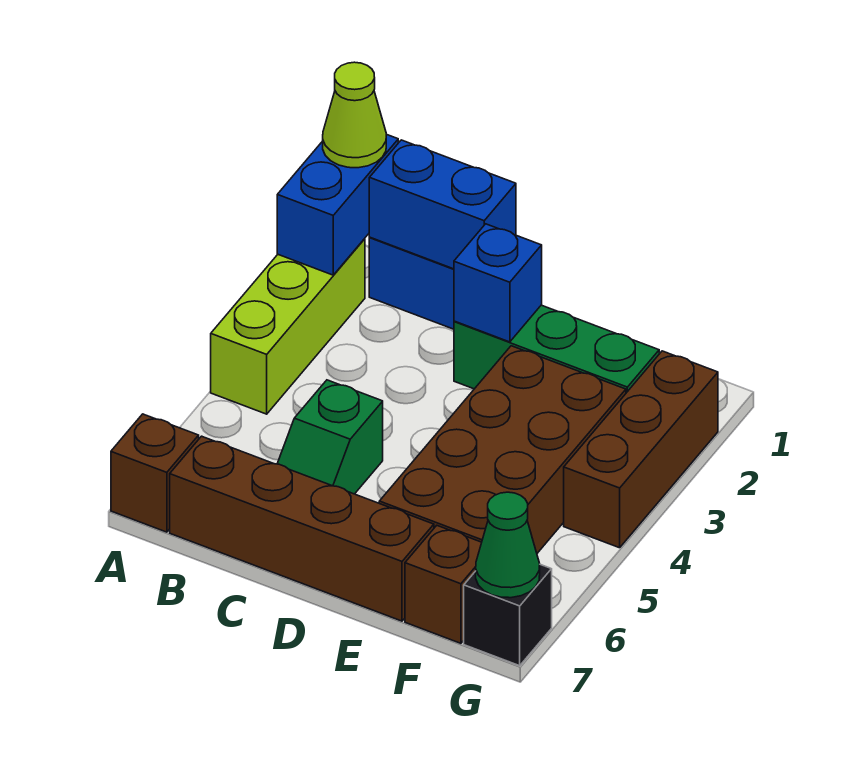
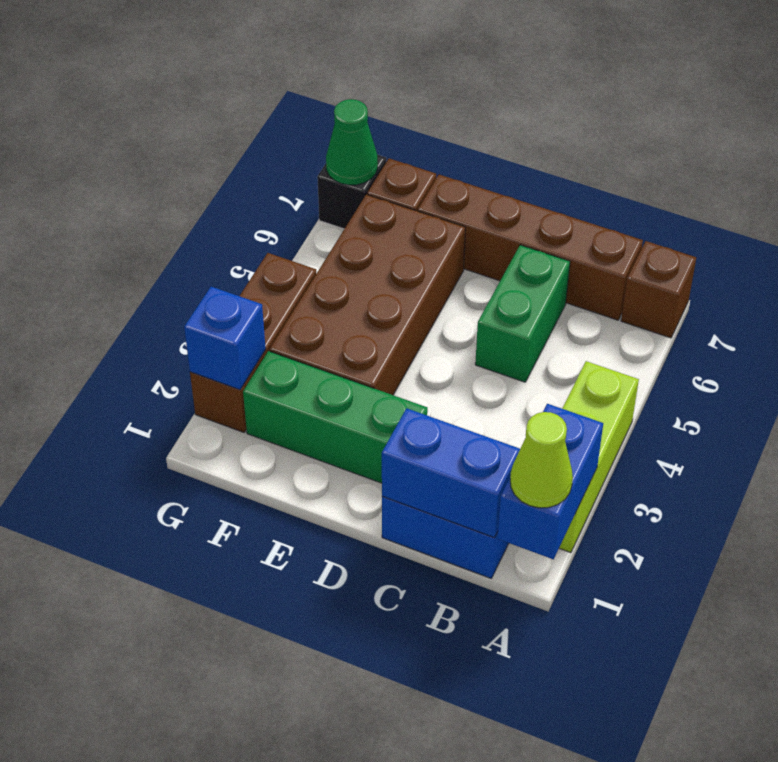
green slope C5:C6 level 1 top 5 -> green brick C5:C6 level 1
blue brick D2 level 2 -> blue brick G2 level 2

